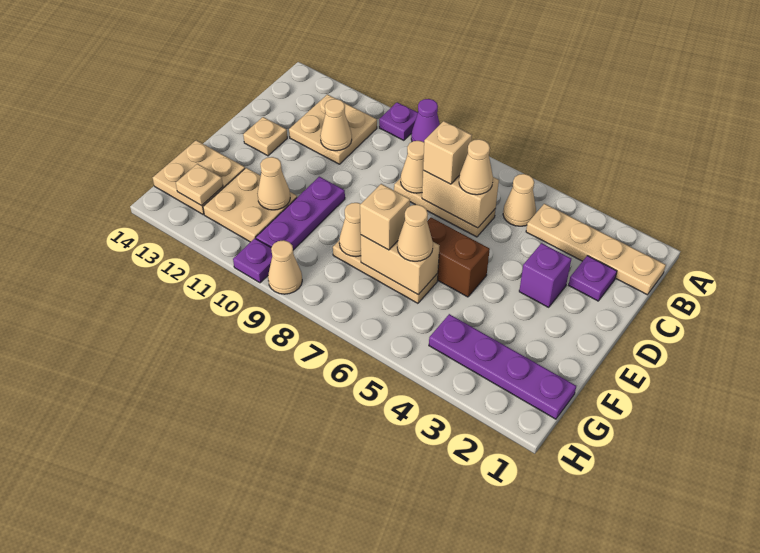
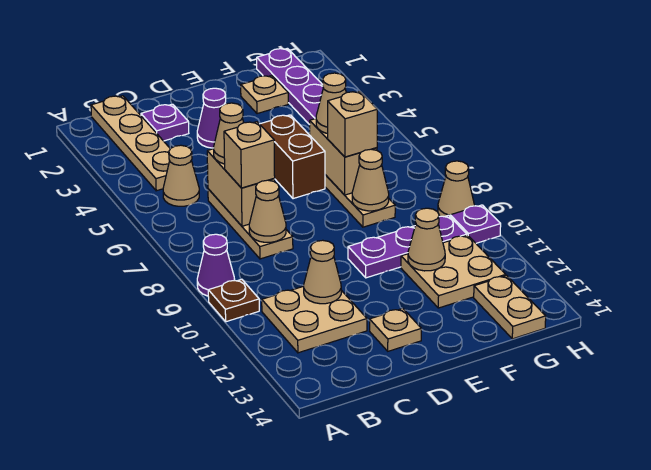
purple plate A10 level 1 -> brown plate A10 level 1
purple brick D3 level 1 -> purple cone D3 level 1
tan plate F13:G14 level 1 -> tan plate G13:G14 level 1
tan plate G13 level 2 -> tan plate F2 level 1

